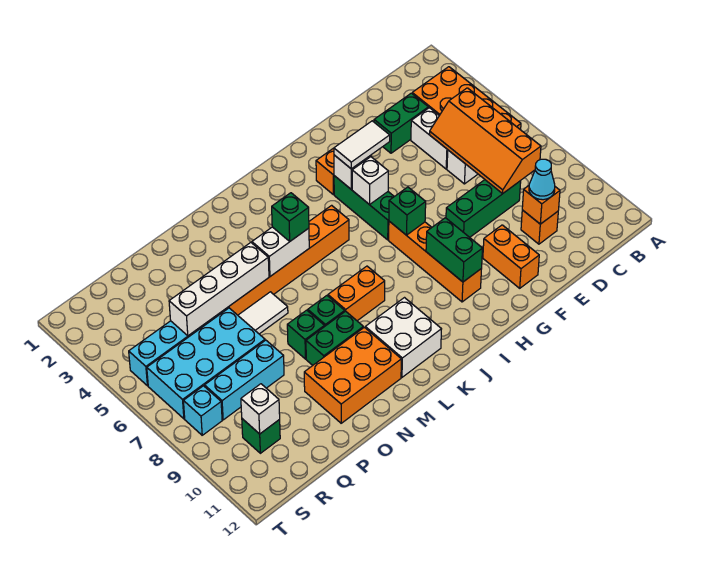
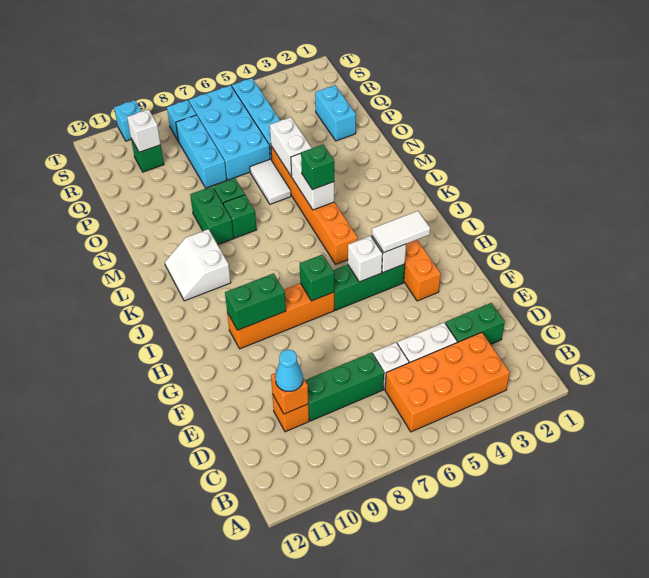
orange slope C5:D8 level 2 top C -> none
green brick D3:E3 level 1 -> green brick D2:D3 level 1
green brick D8:F8 level 1 -> green brick D7:D9 level 1
orange brick F10:F11 level 1 -> none
white tile G4:H4 level 3 -> white tile H3:H4 level 3
orange brick K8:L8 level 1 -> none
white brick K10:L11 level 1 -> white slope K10:L11 level 1 top 10
orange brick M10:O11 level 1 -> none
white brick N5:Q5 level 2 -> white brick N5:O5 level 2
none -> cyan brick P2:Q2 level 1
none -> cyan brick T10 level 1

